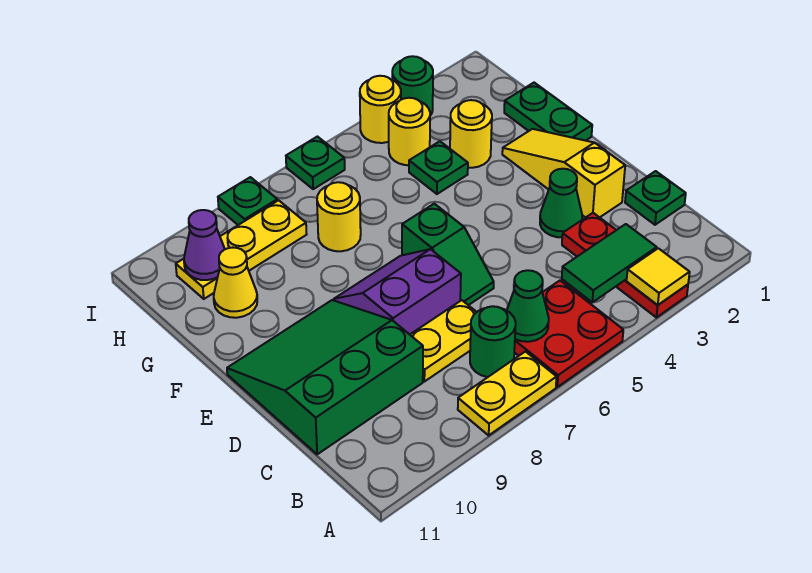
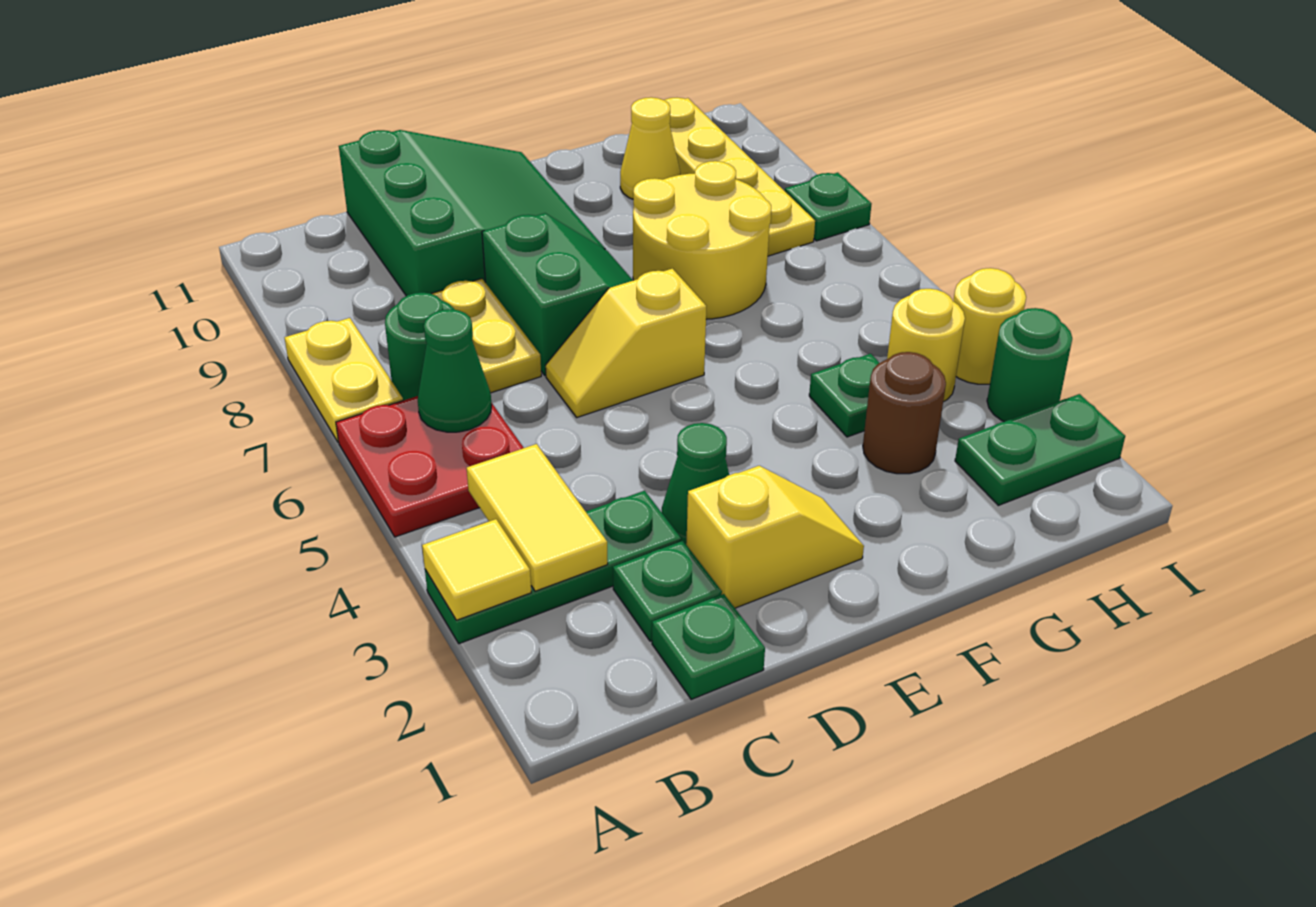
red plate A3:C3 level 1 -> green plate A3:C3 level 1
green tile B3:B4 level 2 -> yellow tile B3:B4 level 2
yellow slope D2:F2 level 1 top D -> yellow slope D2:E2 level 1 top D
green slope D6:E6 level 1 top E -> yellow slope D6:E6 level 1 top E
purple slope D7:E8 level 1 top D -> green slope D7:E8 level 1 top D
green plate F1:G1 level 1 -> green plate H2:I2 level 1
yellow round brick G3 level 1 -> brown round brick G3 level 1
yellow round brick G7 level 1 -> yellow round brick F7:G8 level 1
yellow plate H8:H10 level 1 -> yellow plate H8:H11 level 1
purple cone H10 level 2 -> none
green plate I6 level 1 -> green plate C2 level 1

